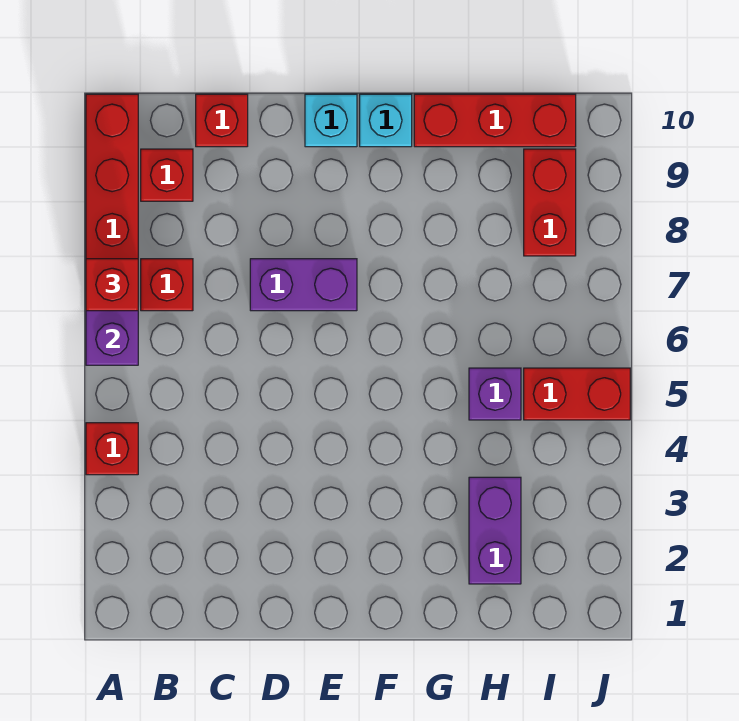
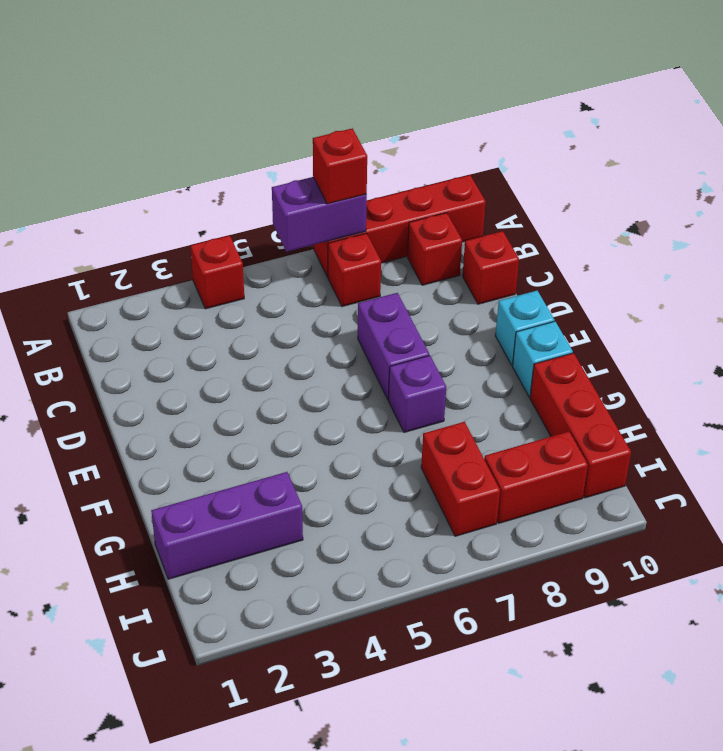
purple brick H2:H3 level 1 -> purple brick H1:H3 level 1
purple brick H5 level 1 -> purple brick F7 level 1
red brick I5:J5 level 1 -> red brick H7:I7 level 1

